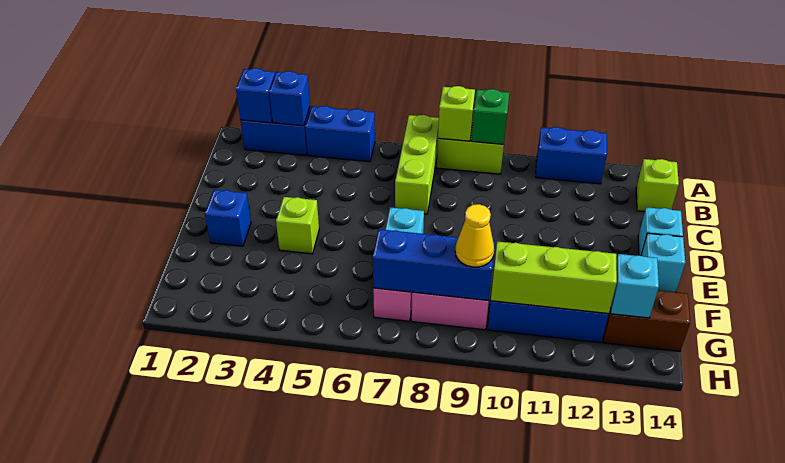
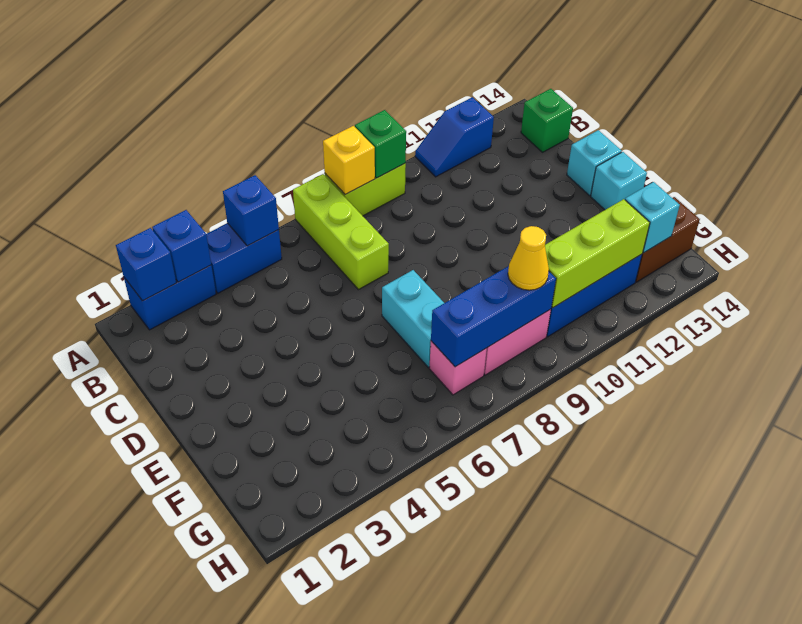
lime brick A8 level 2 -> yellow brick A8 level 2
blue brick A11:A12 level 1 -> blue slope A11:A12 level 1 top 12
lime brick B14 level 1 -> green brick B14 level 1
blue brick E2 level 1 -> blue brick A5 level 2
lime brick E4 level 1 -> none

